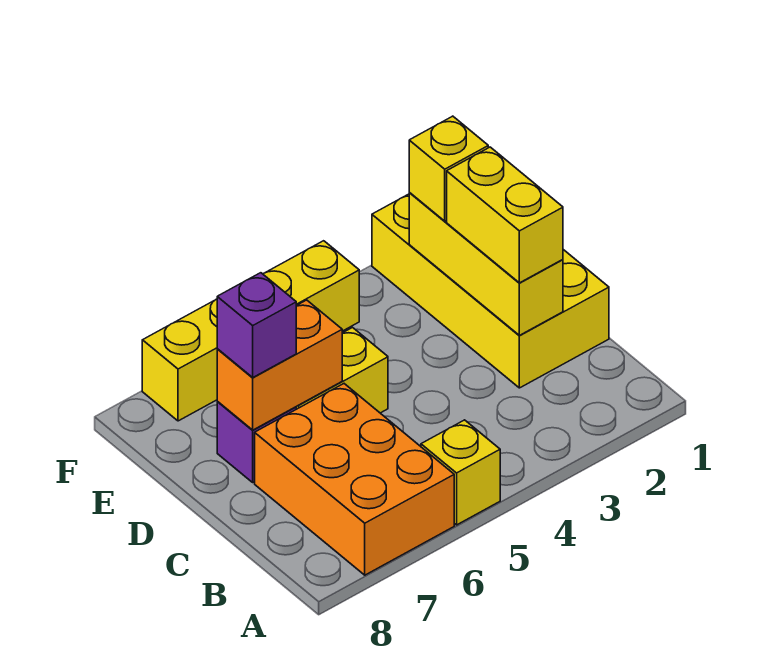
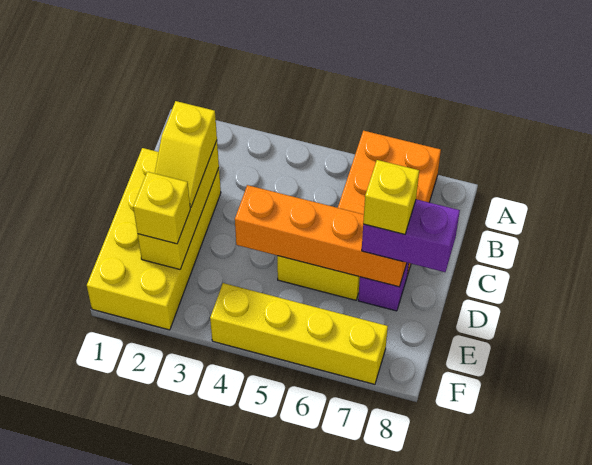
yellow brick A5 level 1 -> yellow brick D7 level 4
yellow brick C2:D2 level 3 -> yellow slope C2:D2 level 3 top C
orange brick D6:D7 level 2 -> orange brick D4:D7 level 2
purple brick D7 level 3 -> purple brick D7:D8 level 3

